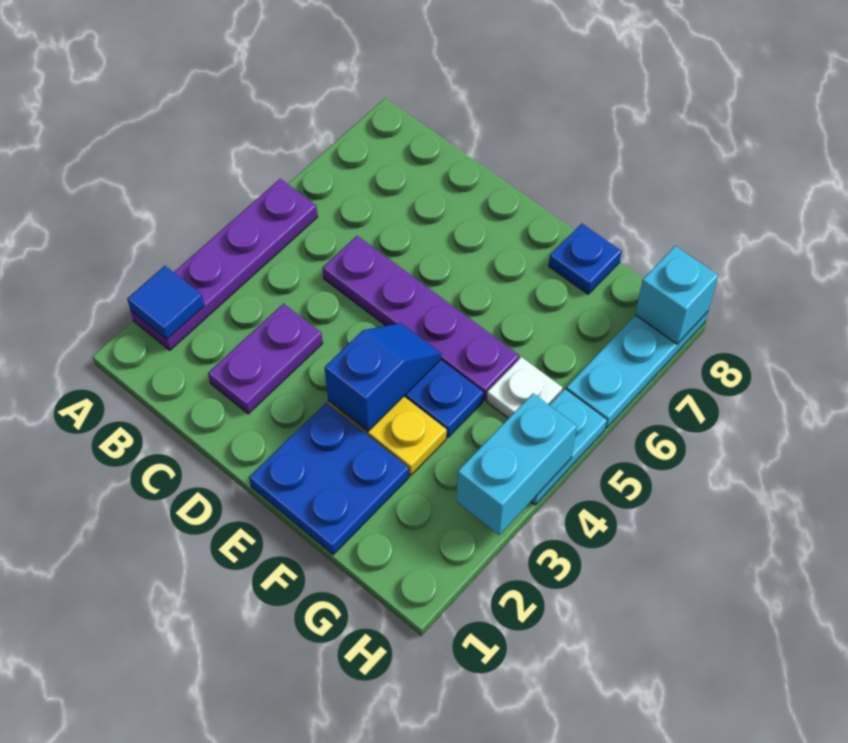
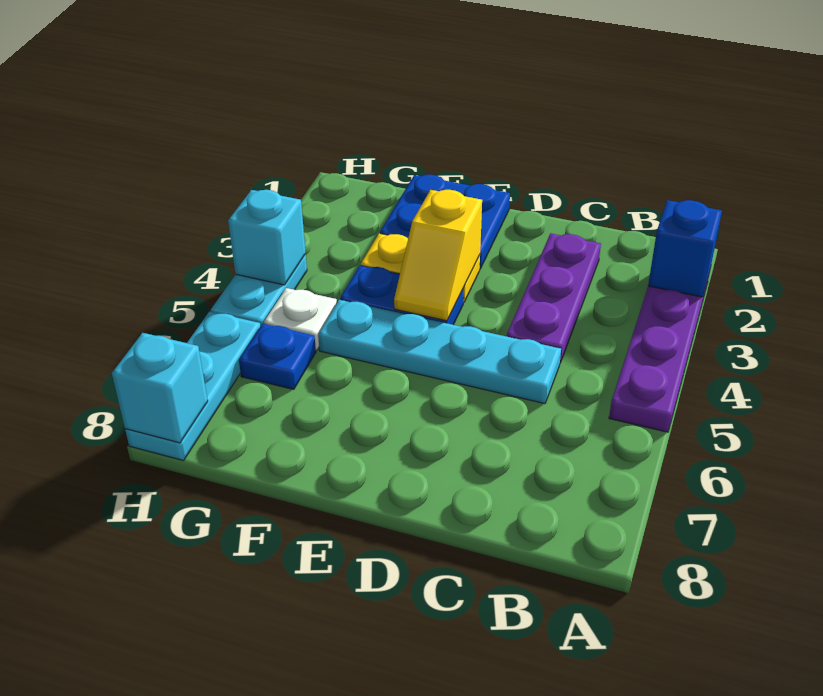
blue tile A2 level 2 -> blue brick A2 level 2
purple plate C2:C3 level 1 -> purple plate C2:C4 level 1
purple plate C5:F5 level 1 -> cyan plate C5:F5 level 1
blue slope E3:E4 level 2 top 3 -> yellow slope E3:E4 level 2 top 3
blue plate F8 level 1 -> blue plate G6 level 1
cyan brick H3:H4 level 2 -> cyan brick H4 level 2

